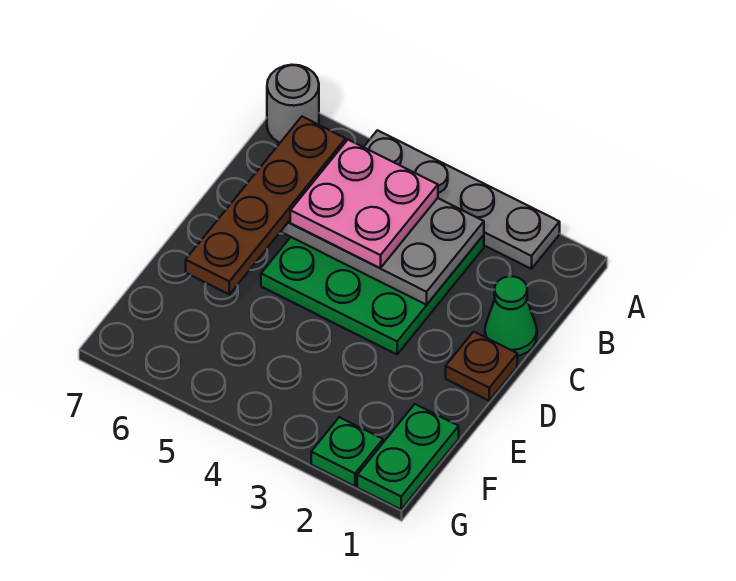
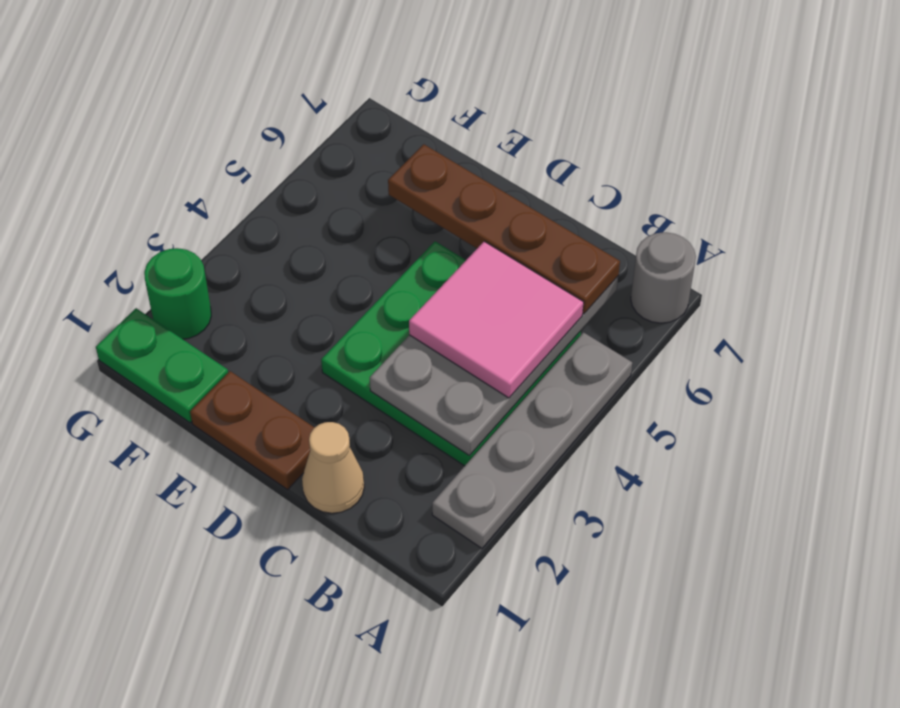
pink plate B4:C5 level 3 -> pink tile B4:C5 level 3
green cone C1 level 1 -> tan cone C1 level 1
brown plate D1 level 1 -> brown plate D1:E1 level 1
green plate G2 level 1 -> green round brick G2 level 1

